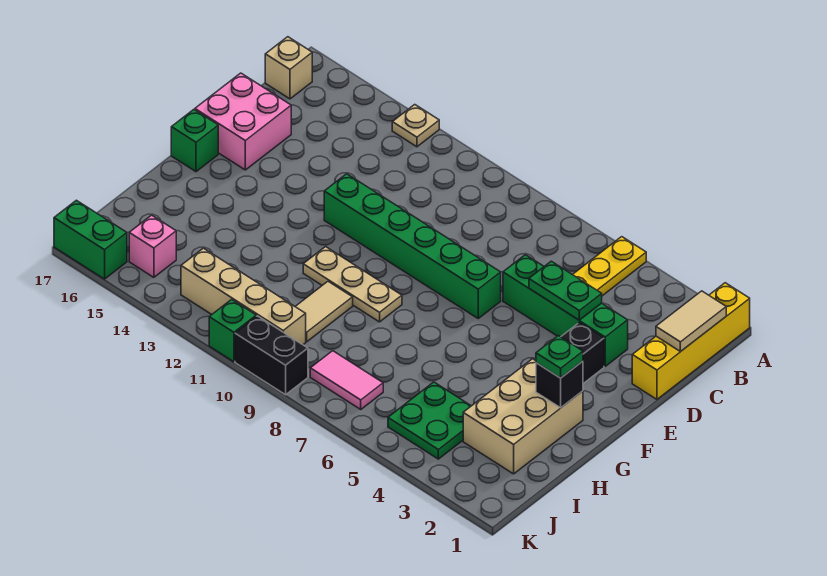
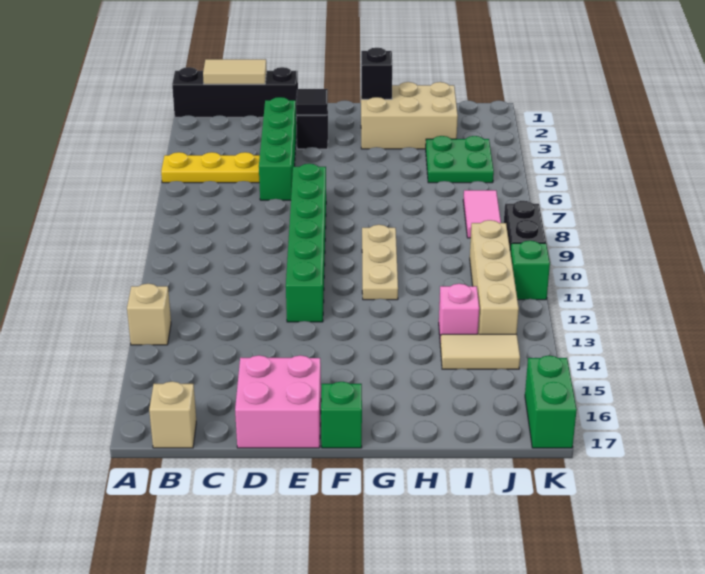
yellow brick A1:D1 level 1 -> black brick A1:D1 level 1
tan plate A13 level 1 -> tan brick A13 level 1
green plate D4:D5 level 2 -> none
none -> black tile E3 level 2
green plate G2 level 3 -> none
tan tile H10:I10 level 1 -> tan tile I14:J14 level 1
pink brick J15 level 1 -> pink brick I13 level 1

